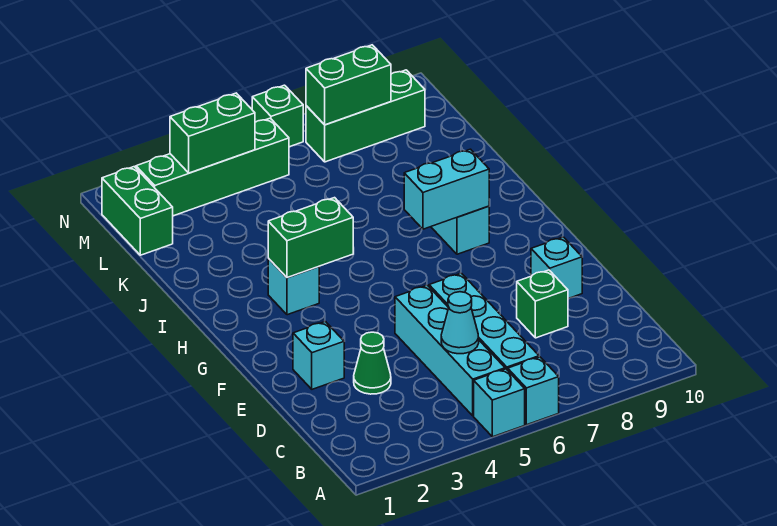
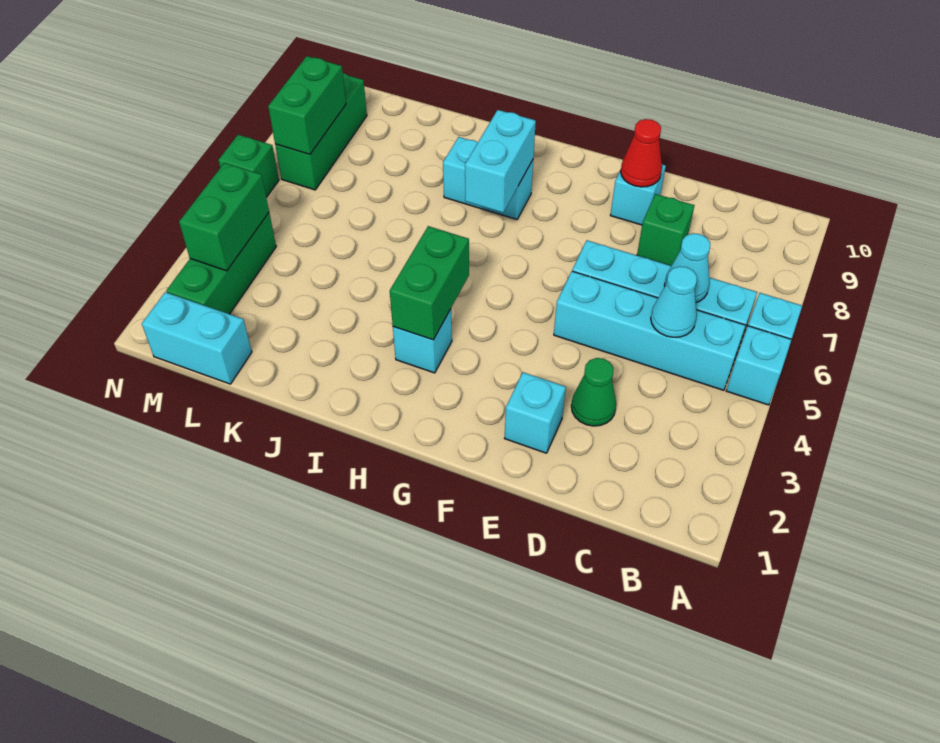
none -> cyan cone C6 level 2
none -> red cone E9 level 2
green brick L1:M1 level 1 -> cyan brick L1:M1 level 1
green brick M2:M5 level 1 -> green brick M2:M4 level 1

